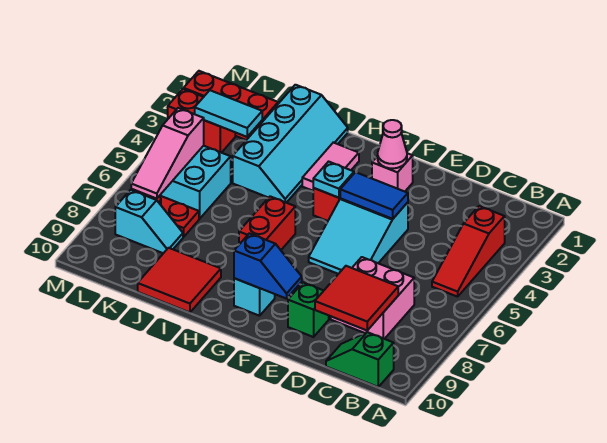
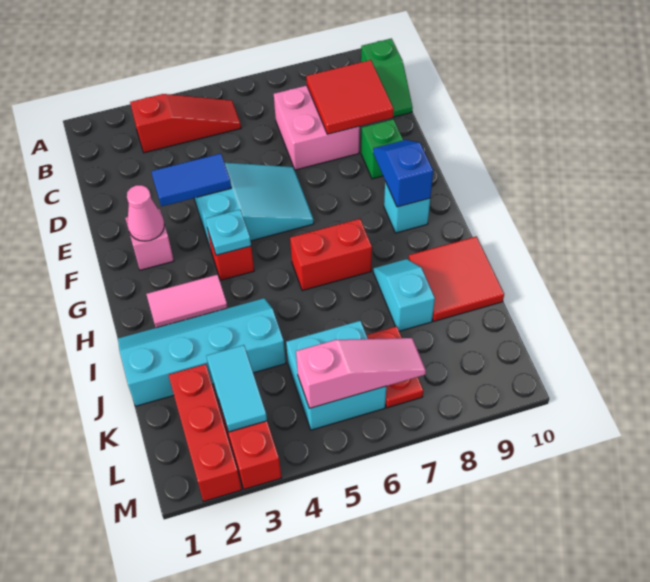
blue tile E4:F4 level 2 -> blue tile E3:E4 level 2
cyan slope K8:L8 level 1 top L -> cyan slope I8:J8 level 1 top J

